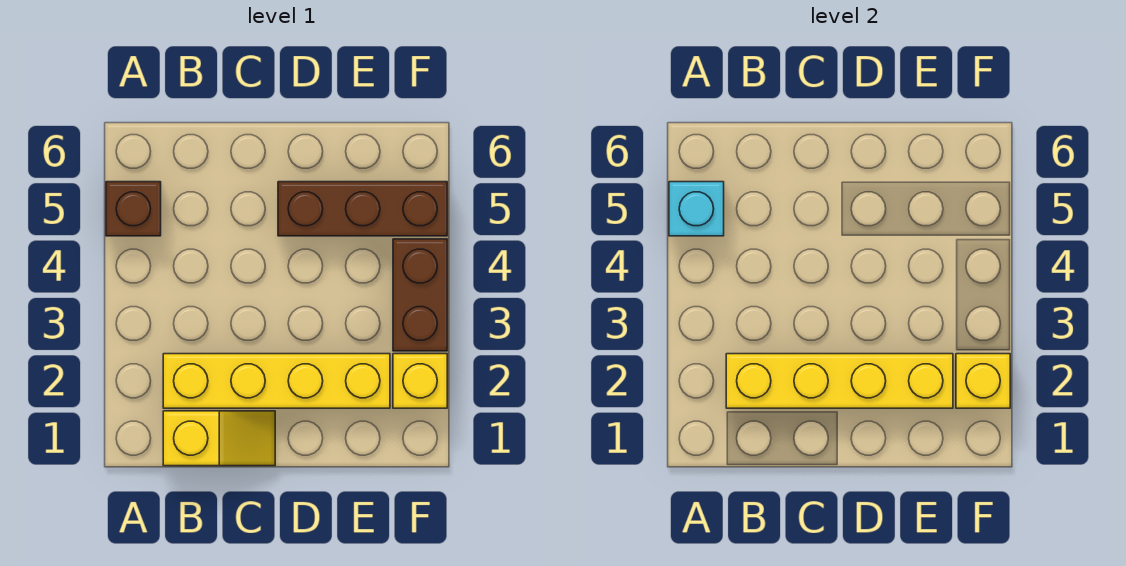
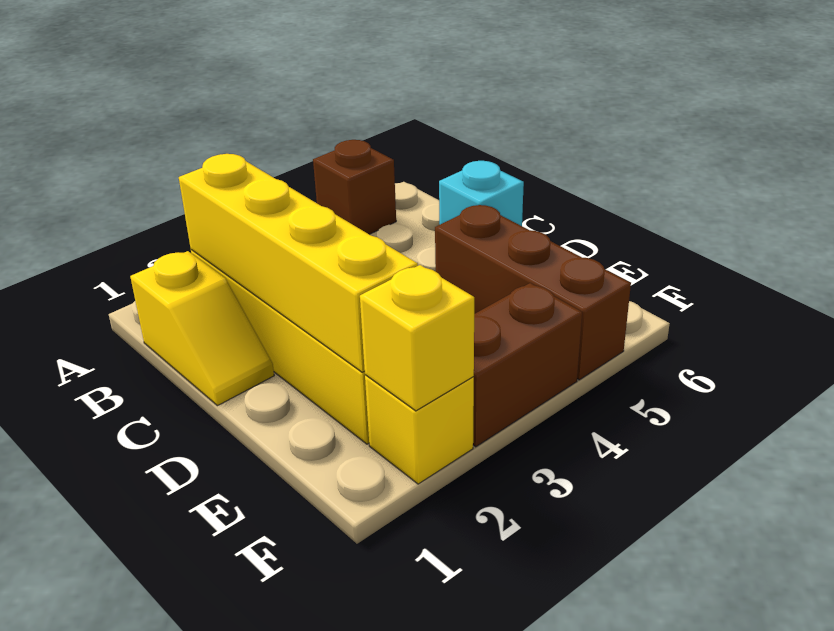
cyan brick A5 level 2 -> cyan brick C6 level 1

